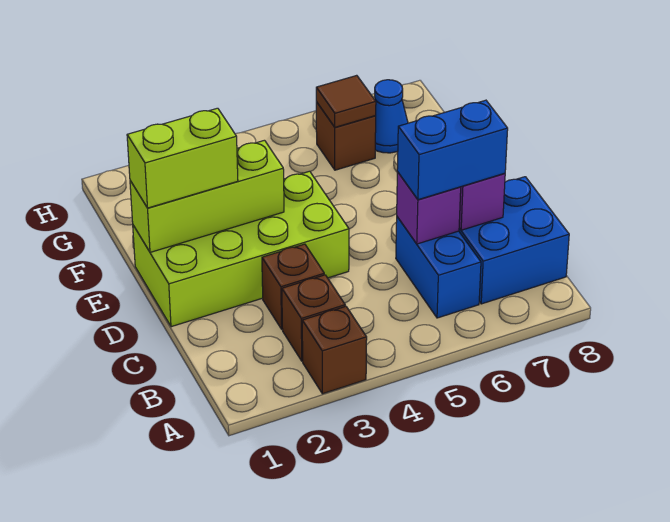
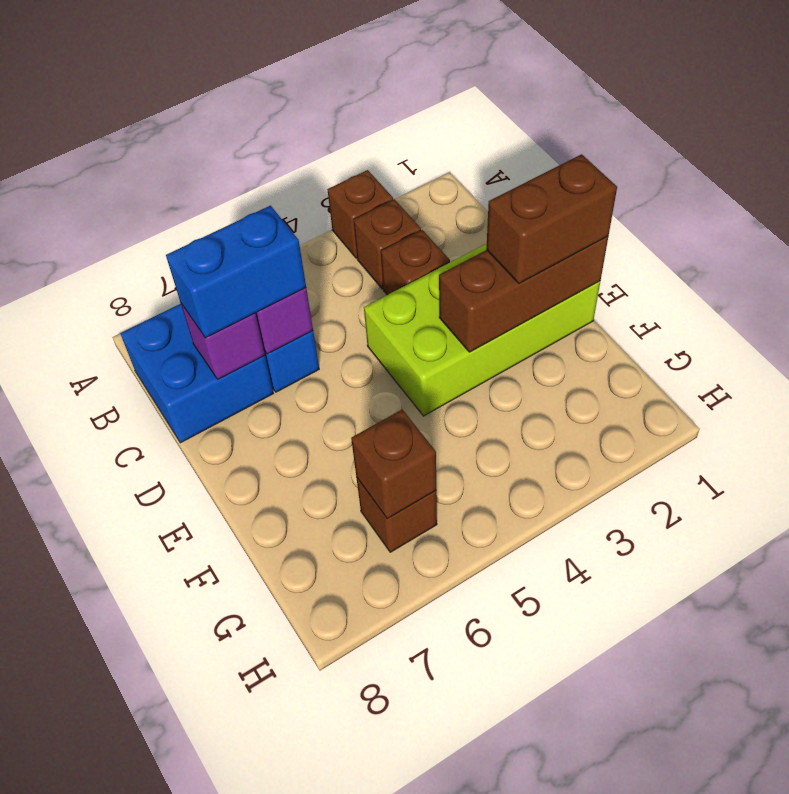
lime brick E1:E3 level 2 -> brown brick E1:E3 level 2
lime brick E1:E2 level 3 -> brown brick E1:E2 level 3
brown tile G6 level 2 -> brown brick G6 level 2
blue cone G7 level 1 -> none

